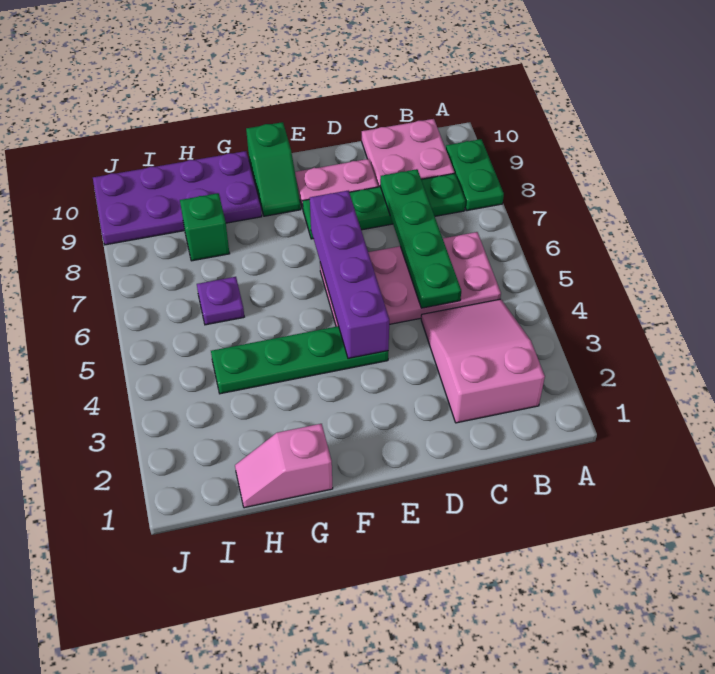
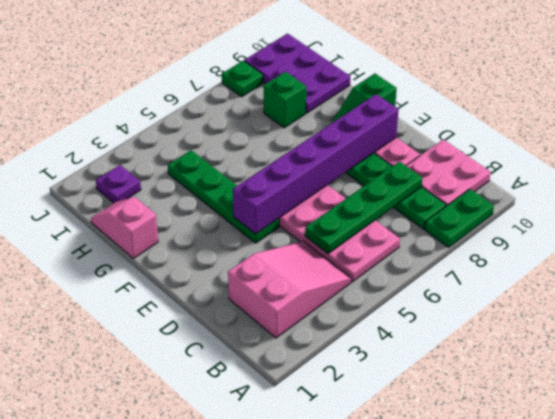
purple brick E4:E7 level 2 -> purple brick E4:E9 level 2
purple plate G9:J10 level 1 -> purple plate H9:J10 level 1
purple plate H6 level 1 -> purple plate I2 level 1
none -> green plate J8 level 1

